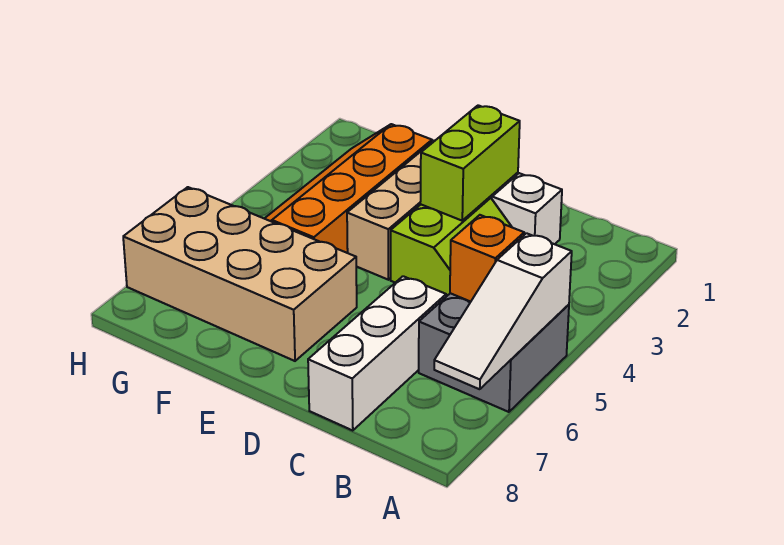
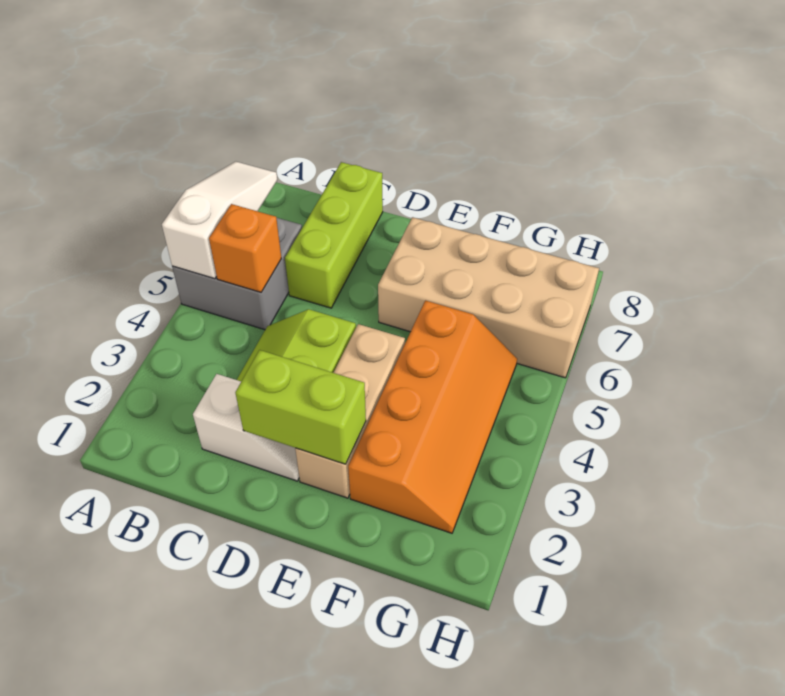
white brick C6:C8 level 1 -> lime brick C6:C8 level 1
lime brick D2:D3 level 2 -> lime brick D2:E2 level 2

